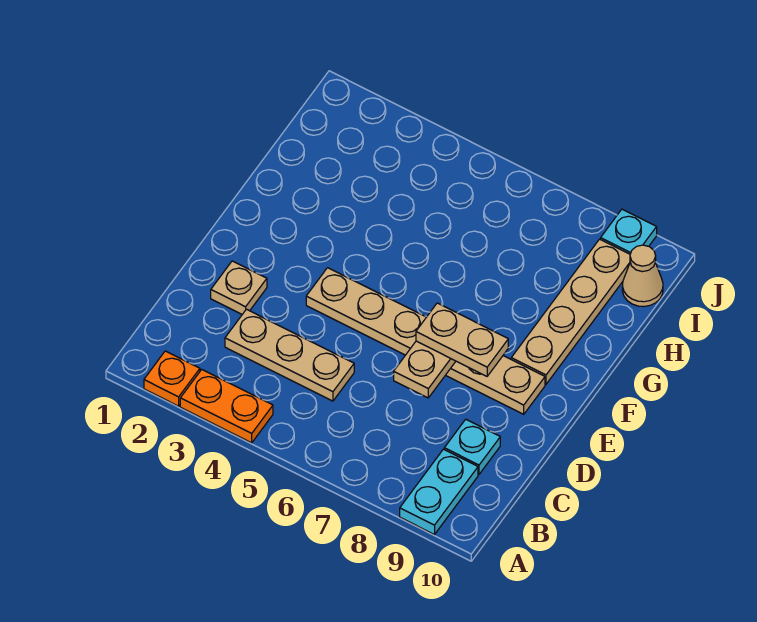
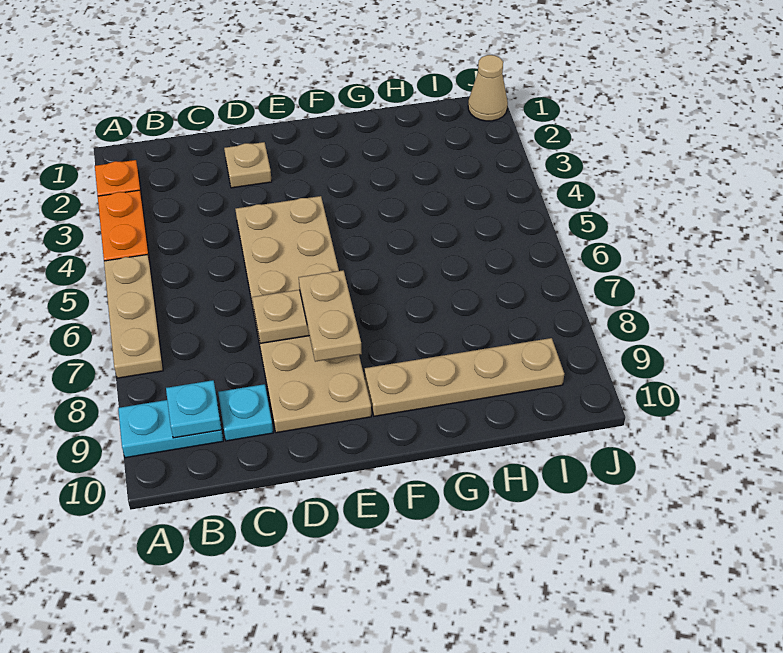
tan plate C3:C5 level 1 -> tan plate A5:A7 level 1
tan plate E4:E9 level 1 -> tan plate D4:E9 level 1
tan cone I10 level 1 -> tan cone J1 level 1
cyan plate J9 level 1 -> cyan plate B9 level 2

